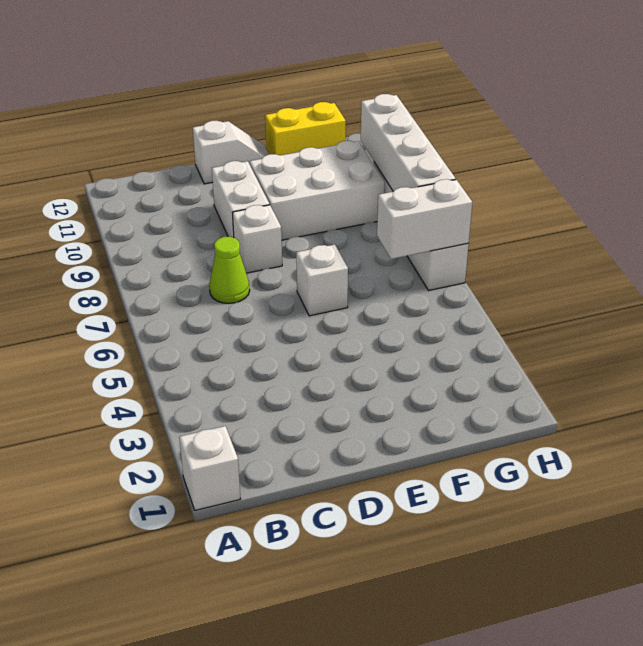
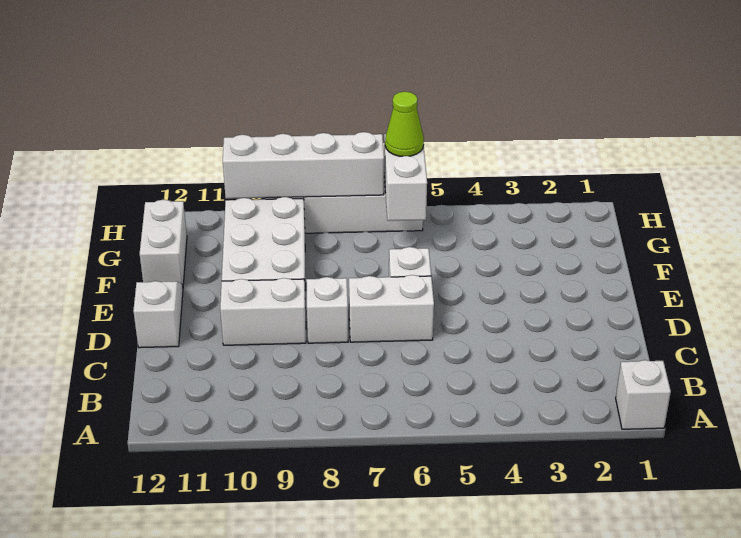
lime cone C7 level 1 -> lime cone H6 level 3
none -> white brick D6:D7 level 1
yellow brick F12:G12 level 1 -> white brick F12:G12 level 1

